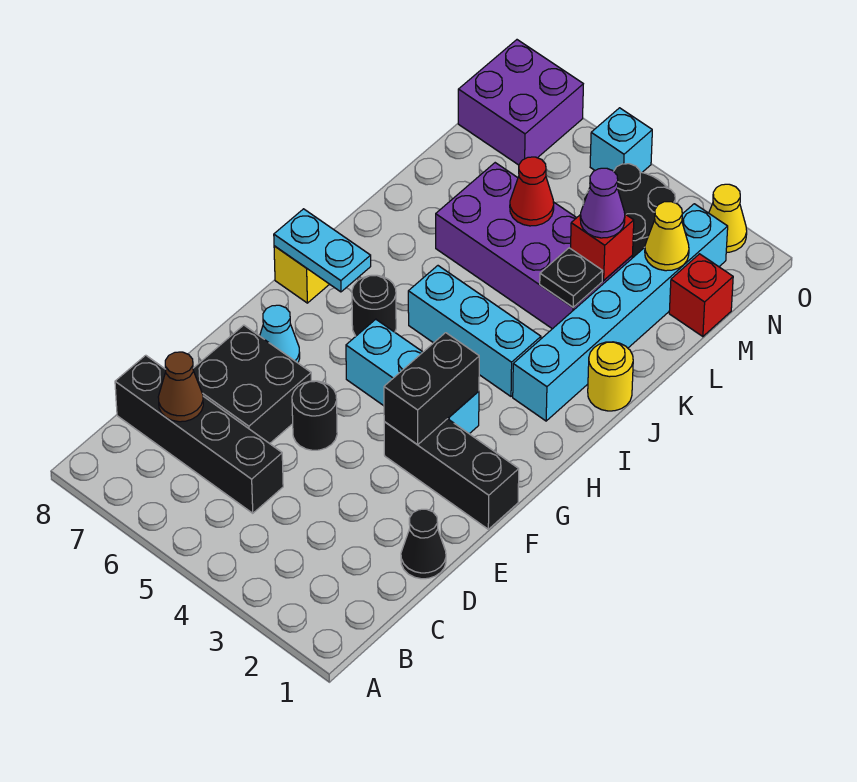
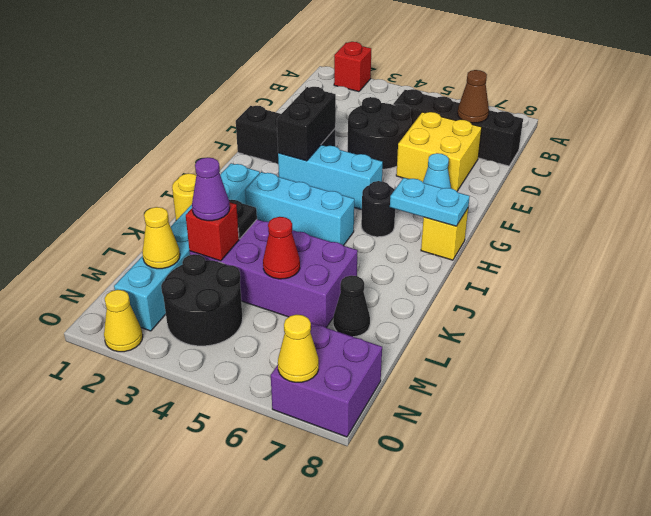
black cone D1 level 1 -> black cone L7 level 1
black brick D6:E7 level 1 -> yellow brick D6:E7 level 1
black round brick E5 level 1 -> black round brick D4:E5 level 1
red brick M1 level 1 -> red brick A2 level 1
cyan brick O5 level 1 -> none
none -> yellow cone O7 level 2

